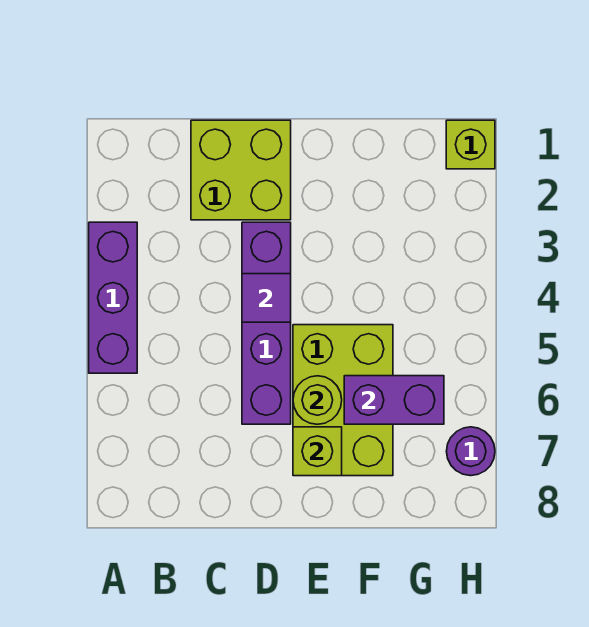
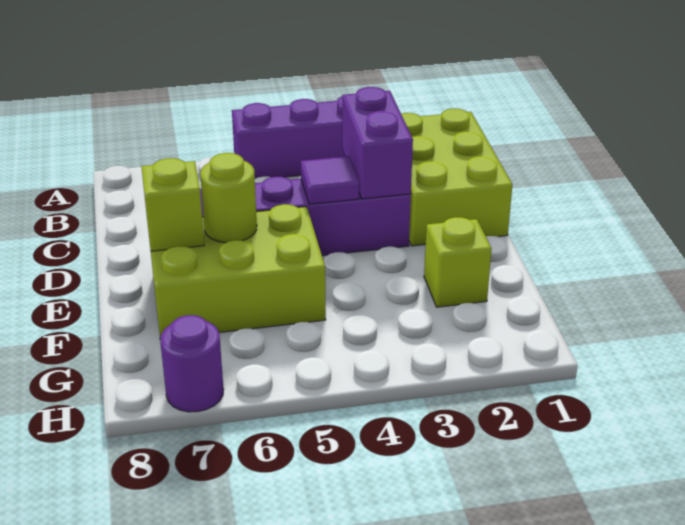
lime brick C1:D2 level 1 -> lime brick B1:D2 level 1
purple brick F6:G6 level 2 -> purple brick C3:D3 level 2
lime brick H1 level 1 -> lime brick F2 level 1

